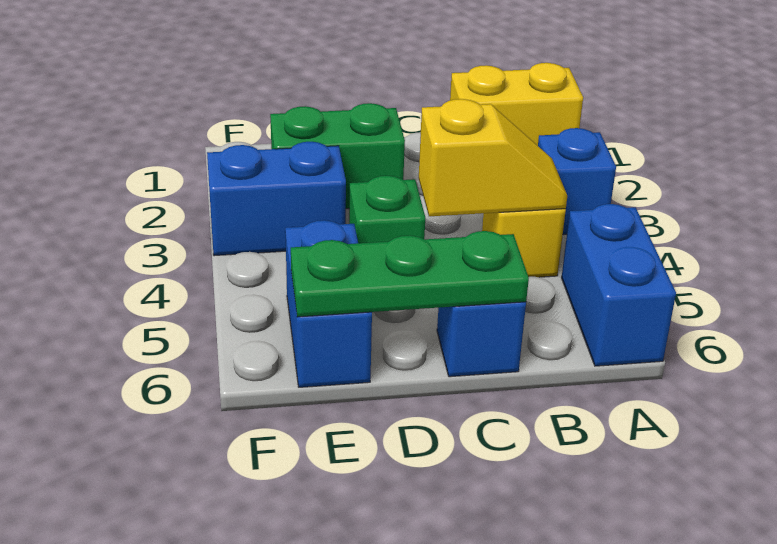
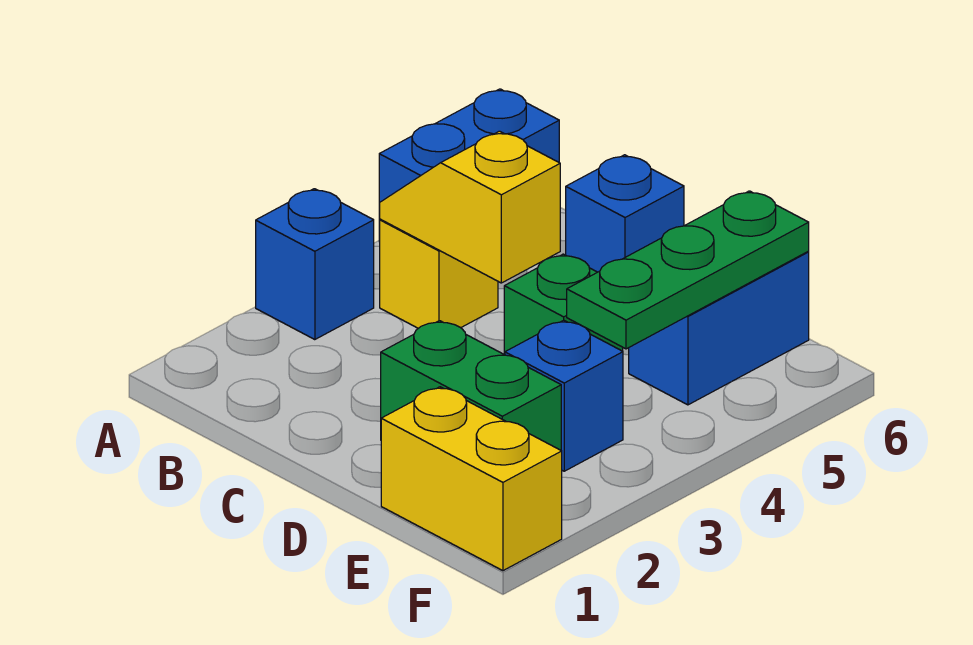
yellow brick A1:B1 level 1 -> yellow brick E1:F1 level 1
green plate C6:E6 level 2 -> green plate E4:E6 level 2
blue brick E3:F3 level 1 -> blue brick E3 level 1

